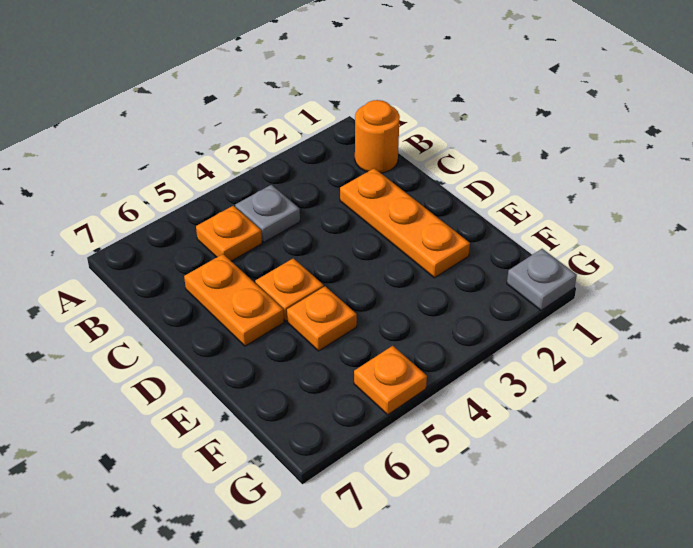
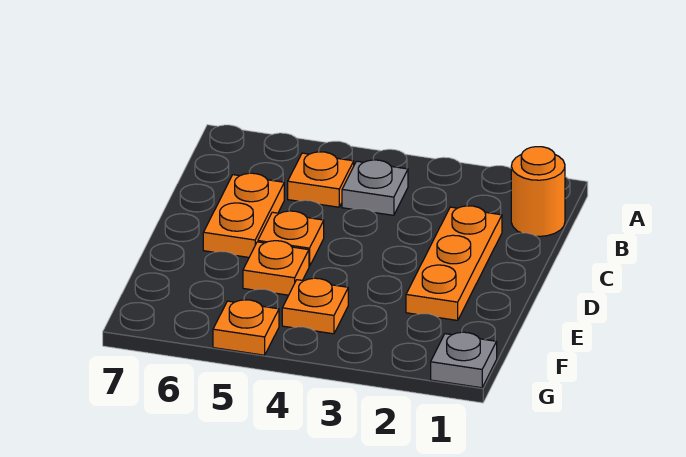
none -> orange plate F4 level 1

